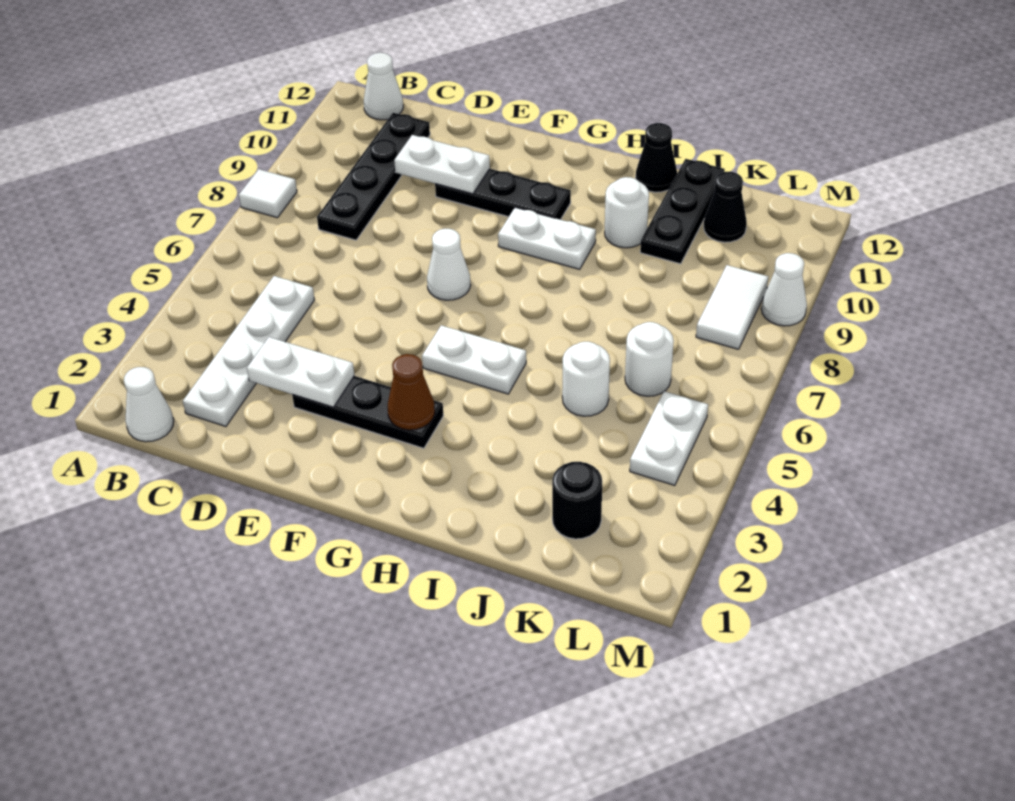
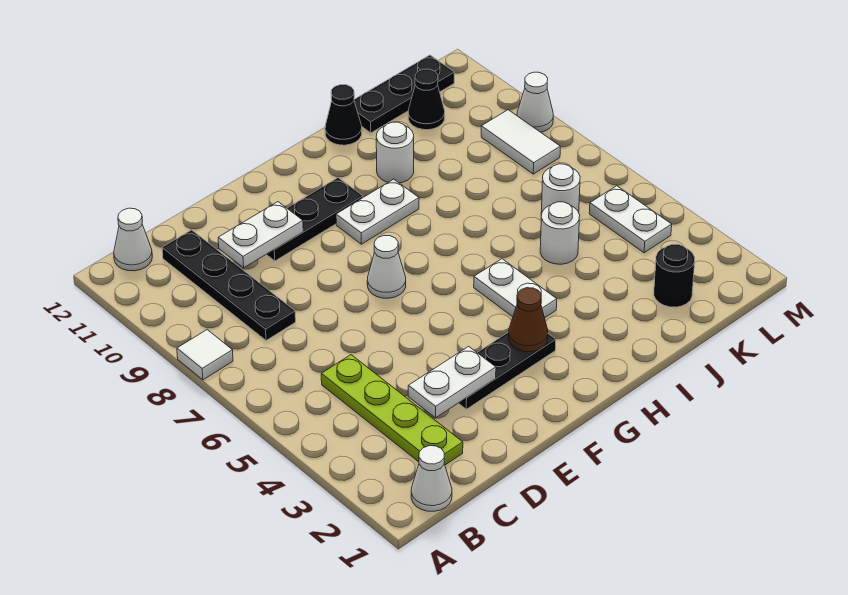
white plate C2:C5 level 1 -> lime plate C2:C5 level 1
white plate G5:H5 level 1 -> white plate H4:H5 level 1
black plate J10:J12 level 1 -> black plate J12:L12 level 1

